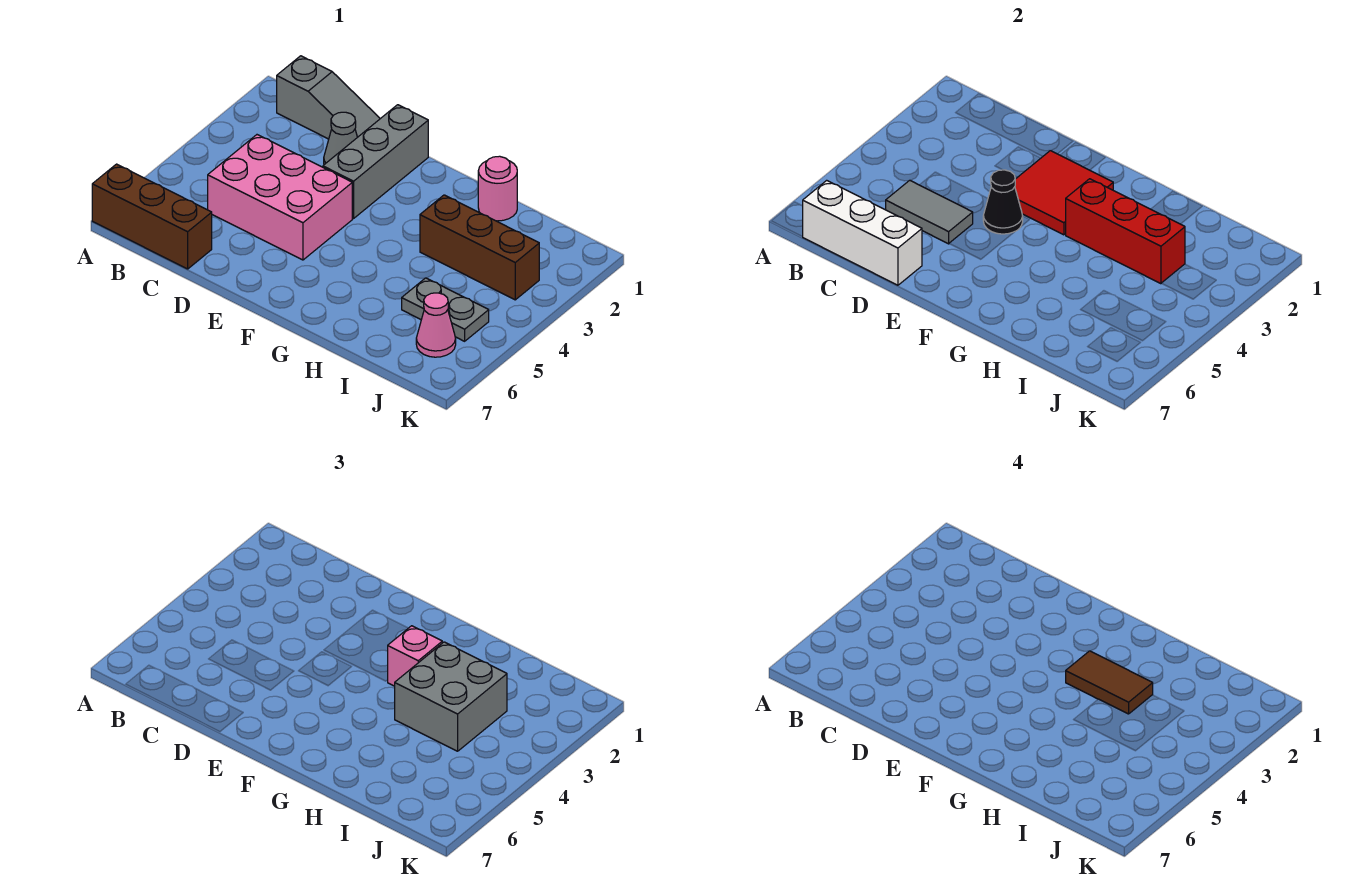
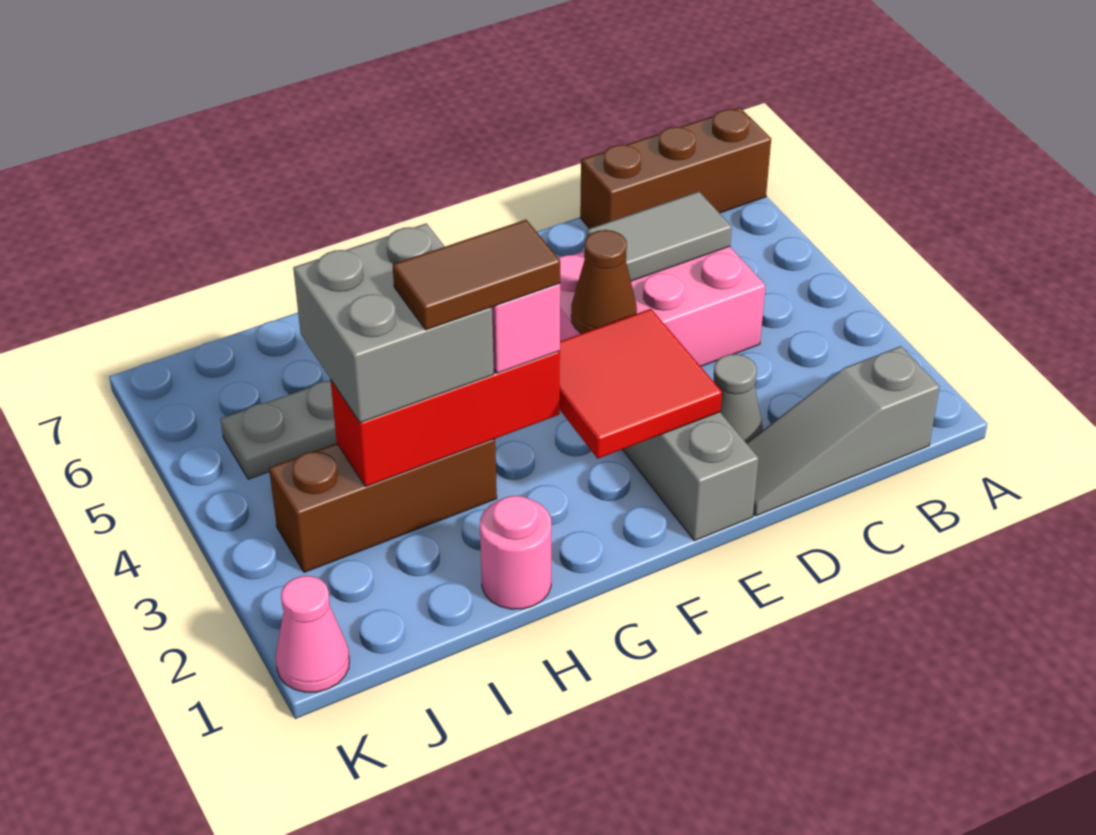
white brick B7:D7 level 2 -> none
black cone E4 level 2 -> brown cone E4 level 2
pink cone J6 level 1 -> pink cone K1 level 1

